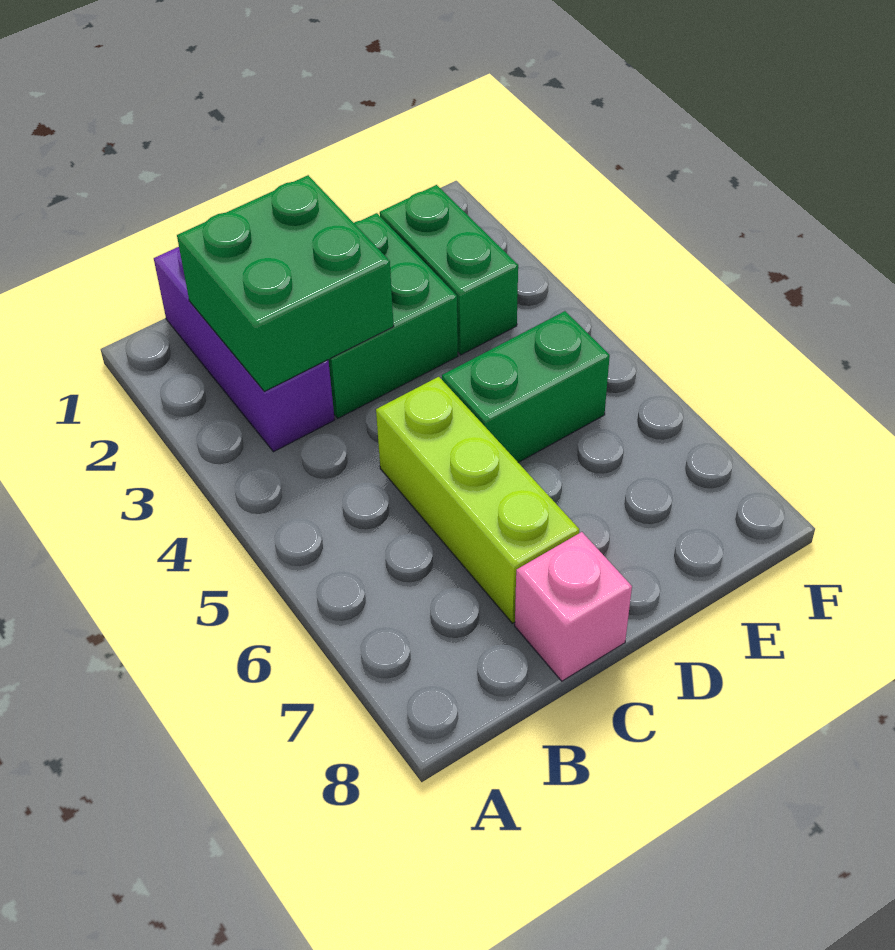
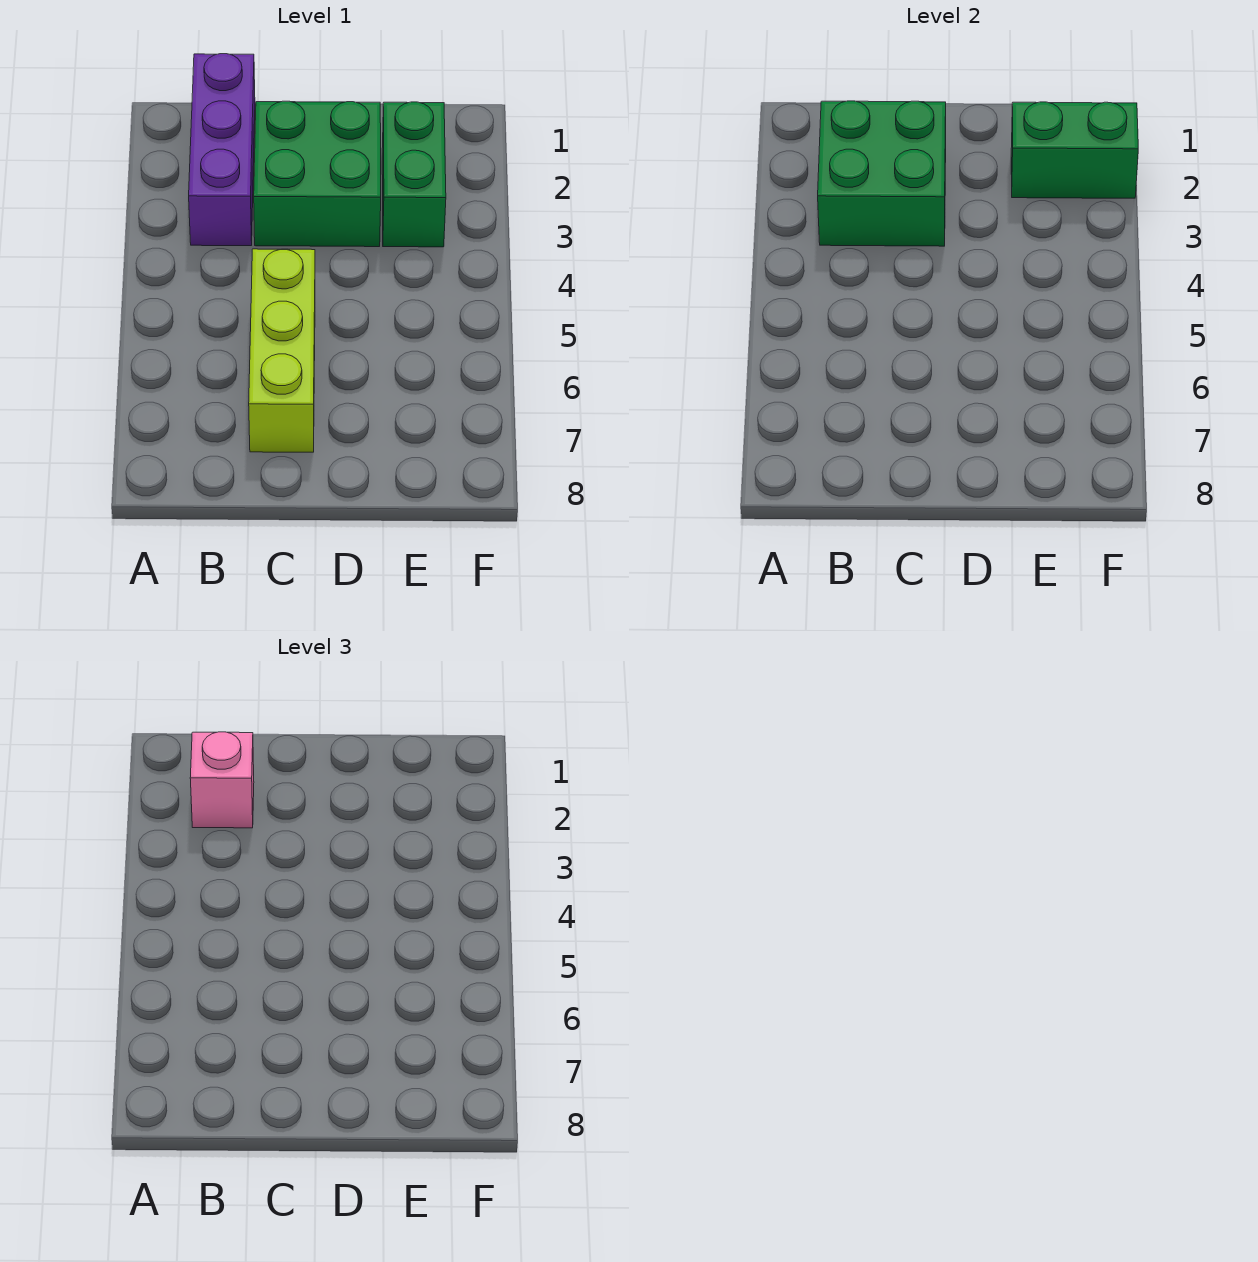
pink brick C8 level 1 -> pink brick B2 level 3
green brick D5:E5 level 1 -> green brick E2:F2 level 2

